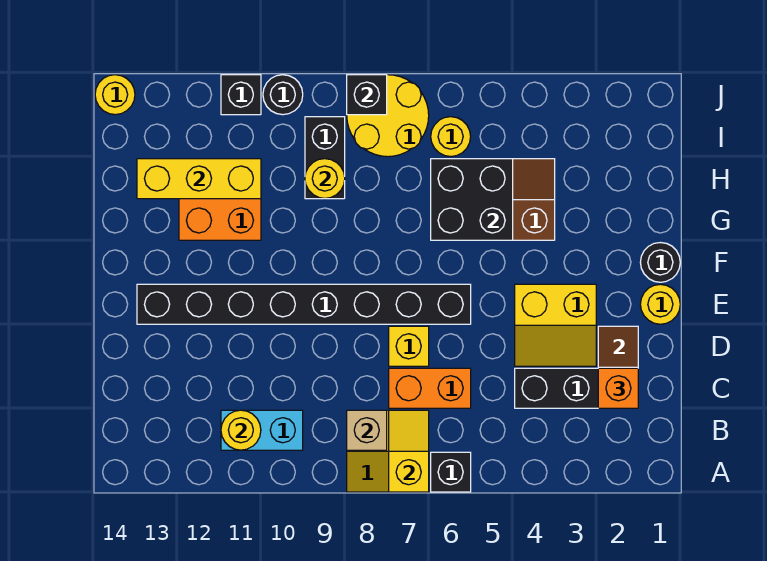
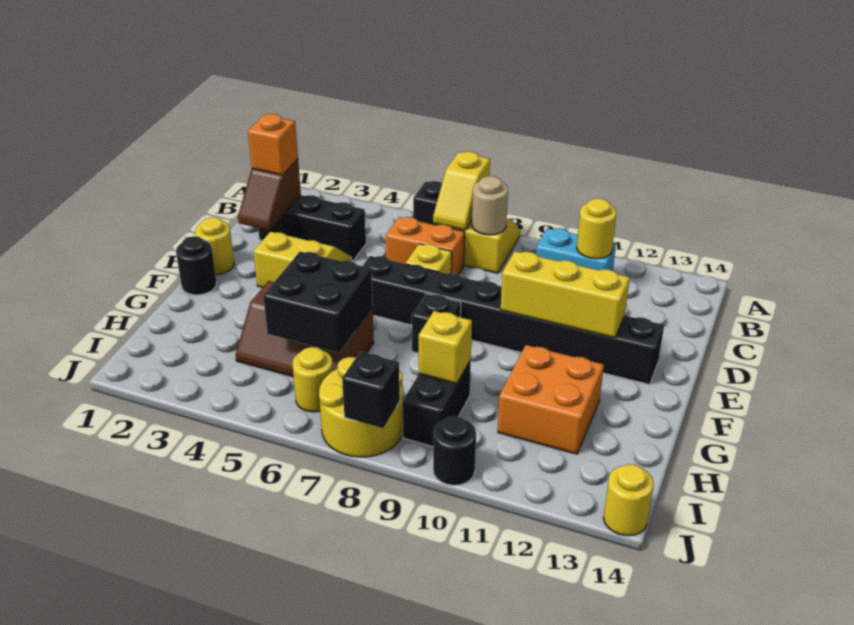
tan brick B8 level 2 -> tan round brick B8 level 2
yellow round brick H9 level 2 -> yellow brick H9 level 2
yellow brick H11:H13 level 2 -> yellow brick E10:E12 level 2
black brick J11 level 1 -> black brick F8 level 1

